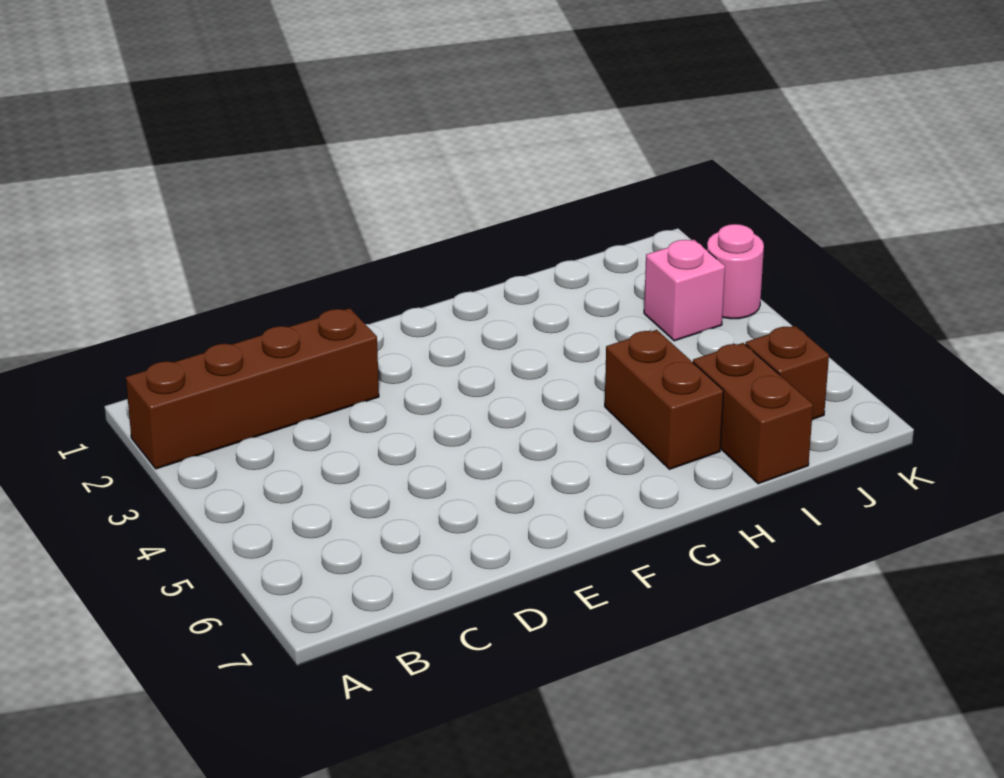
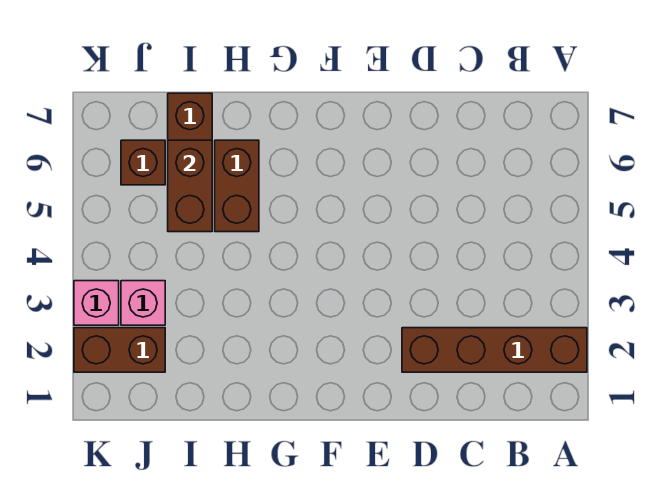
none -> brown brick I5:I6 level 2
none -> brown brick J2:K2 level 1
pink round brick K3 level 1 -> pink brick K3 level 1

